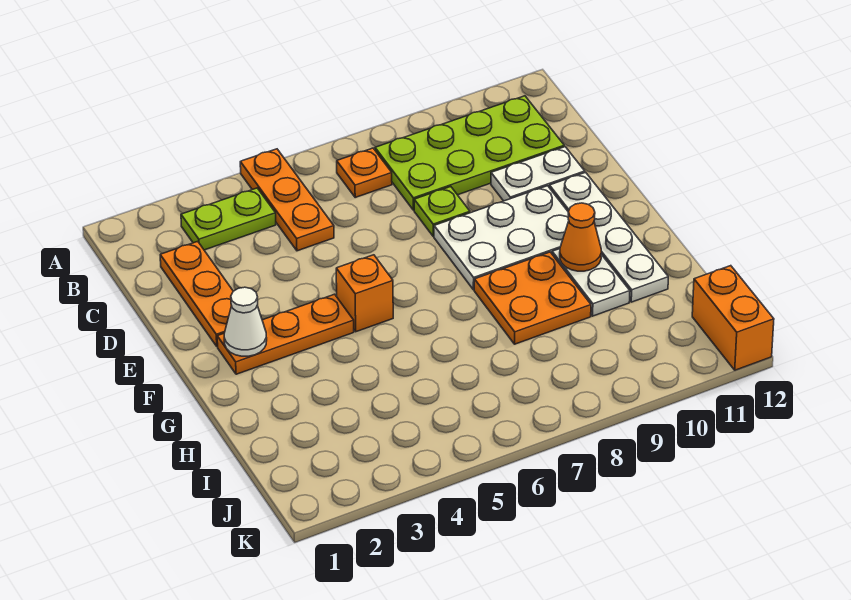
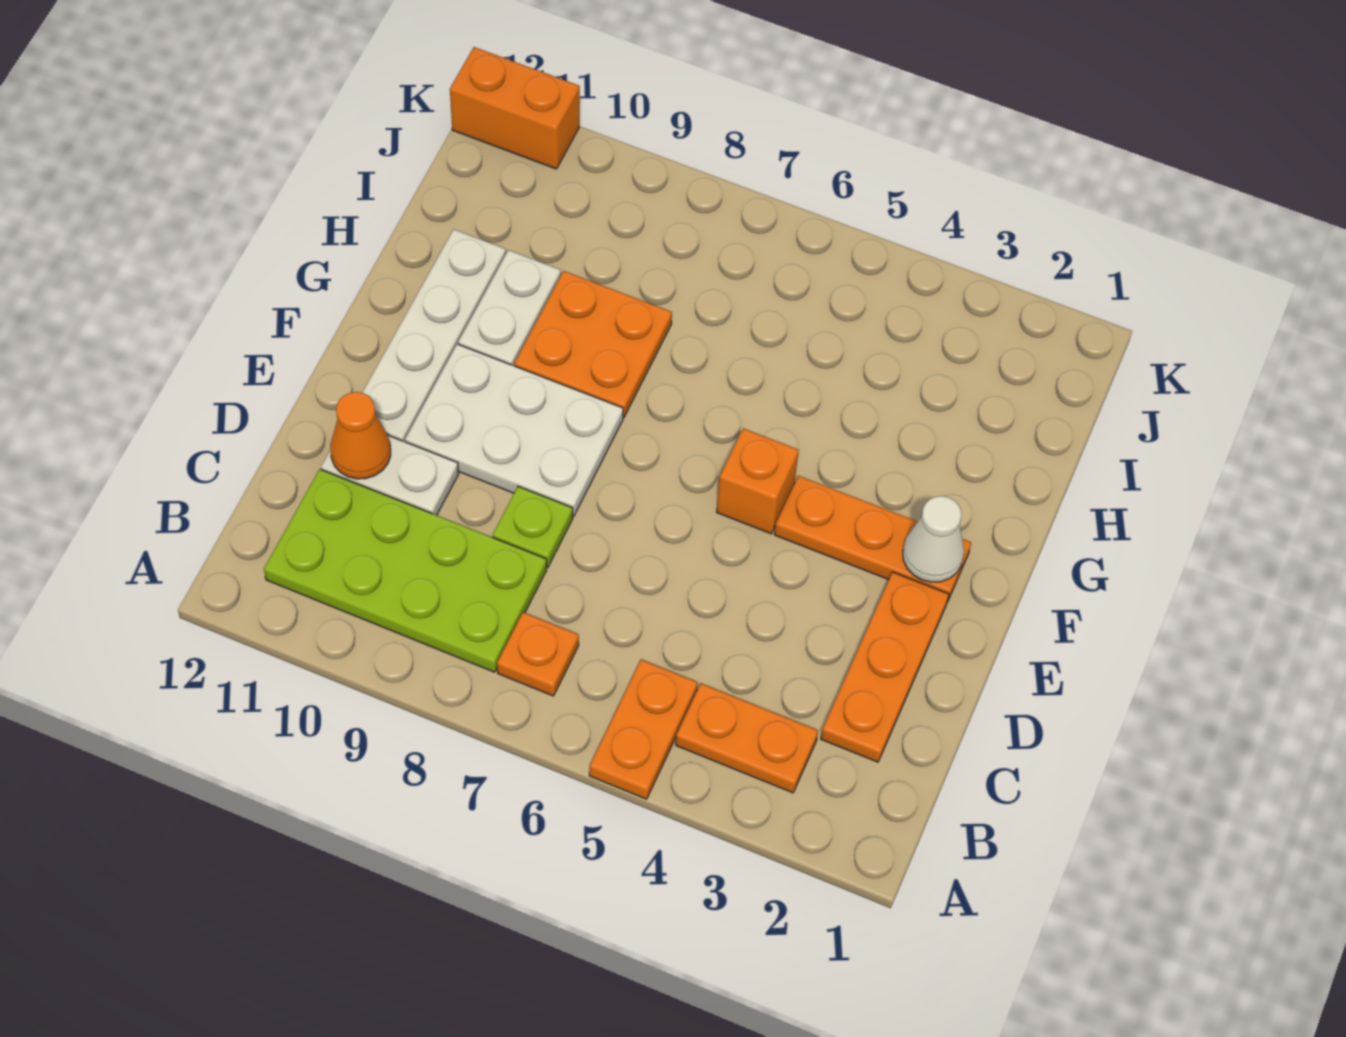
orange plate A5:C5 level 1 -> orange plate A5:B5 level 1
lime plate B3:B4 level 1 -> orange plate B3:B4 level 1
orange cone G10 level 2 -> orange cone D11 level 2
orange brick J12:K12 level 1 -> orange brick K11:K12 level 1

